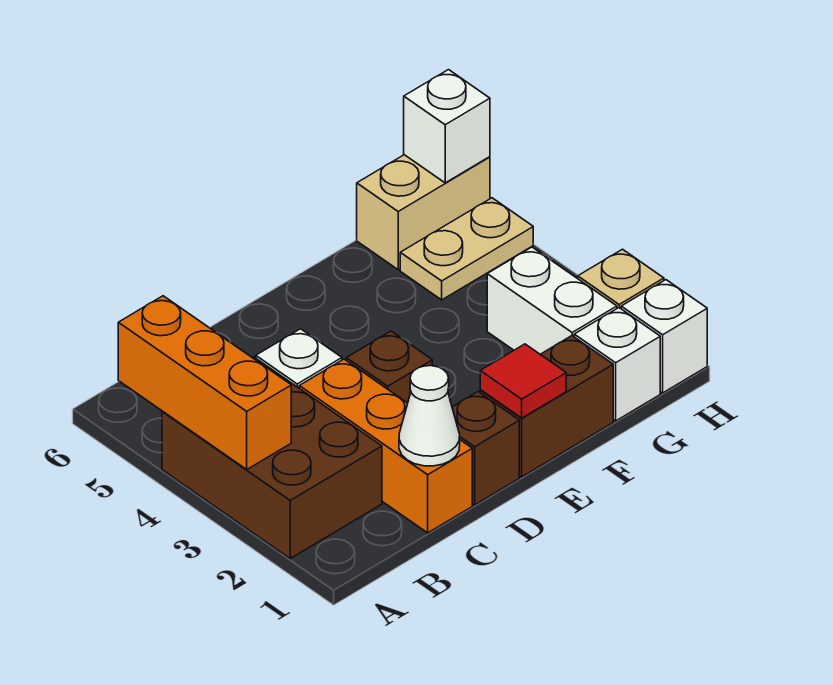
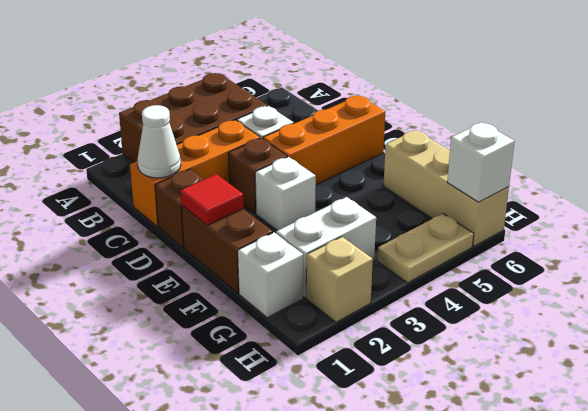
orange brick A3:A5 level 2 -> orange brick D4:D6 level 1
tan plate G5:H5 level 1 -> tan plate H4:H5 level 1
tan brick G6:H6 level 1 -> tan brick F6:H6 level 1
white brick H1 level 1 -> white brick E3 level 1

